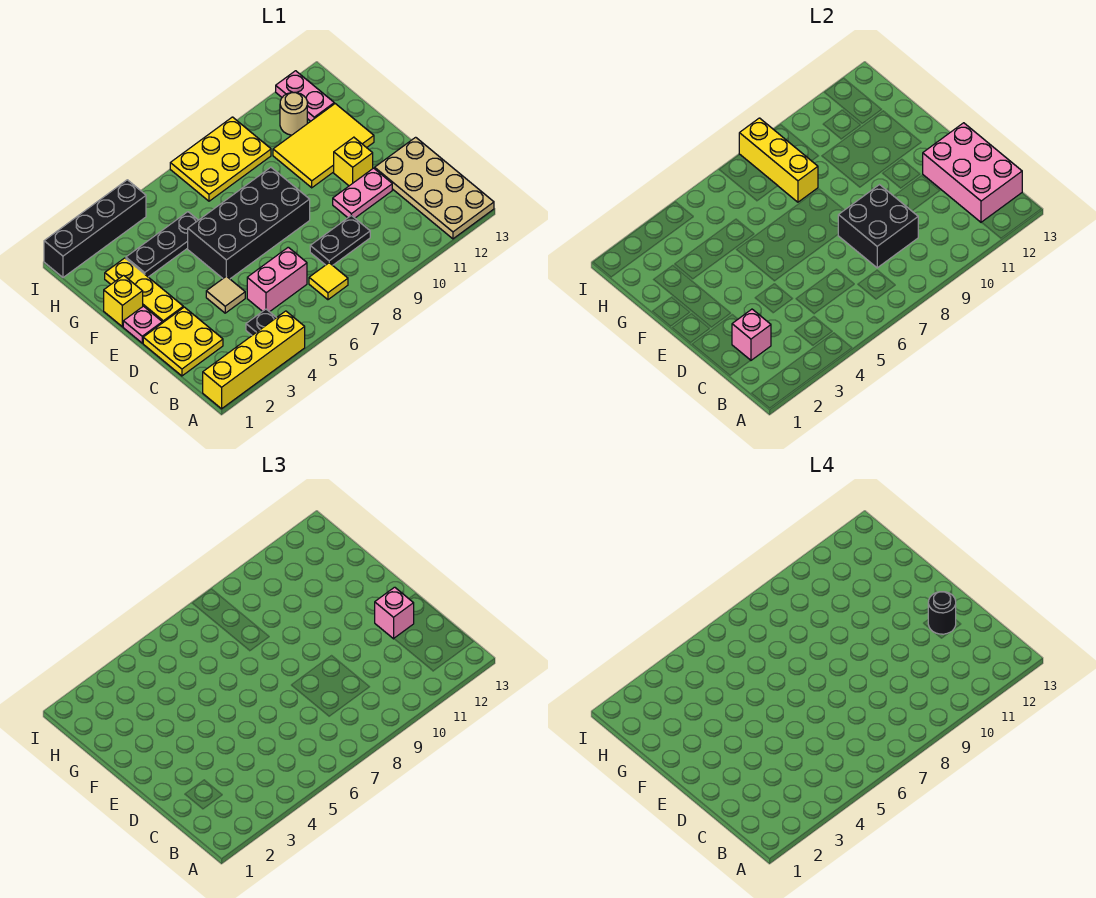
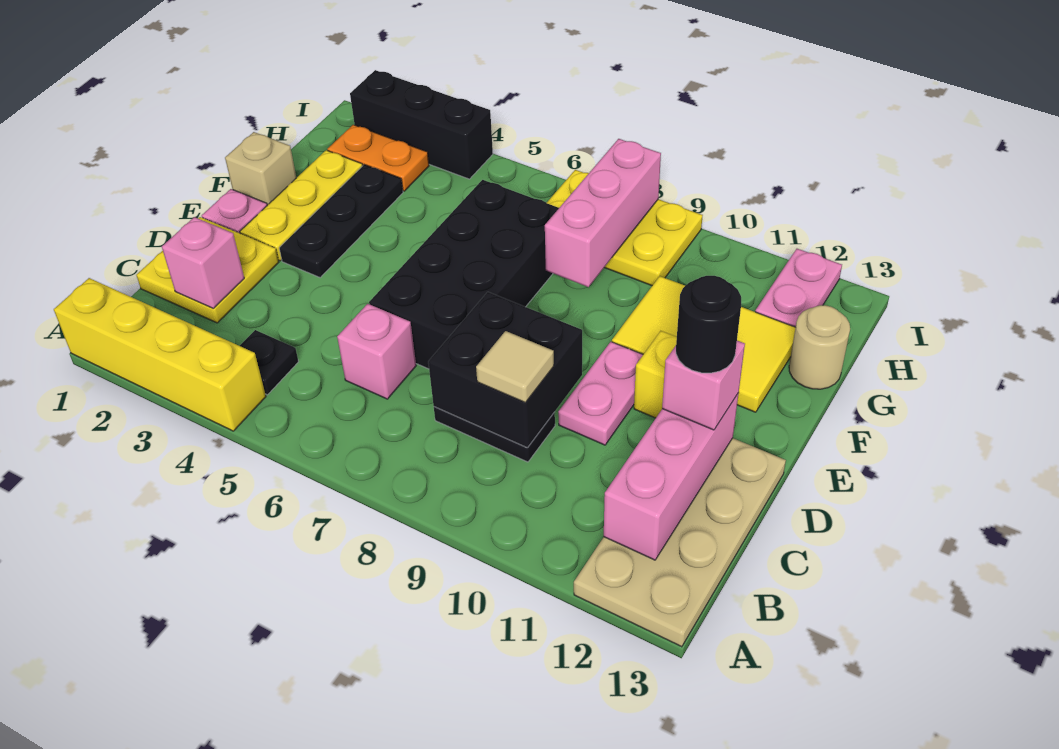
yellow tile B7 level 1 -> none
pink brick B12:D13 level 2 -> pink brick B12:D12 level 2
pink brick C5:C6 level 1 -> pink brick C6 level 1
tan tile D4 level 1 -> tan tile C9 level 3
pink plate D10:D11 level 1 -> pink plate D10:E10 level 1
black brick E5:F8 level 1 -> black brick D6:G7 level 1
yellow brick F1 level 1 -> tan brick F1 level 1
black plate G3:G5 level 1 -> black plate E3:G3 level 1
yellow brick G8:I8 level 2 -> pink brick G8:I8 level 2
none -> orange plate H2:H3 level 1
tan round brick H11 level 1 -> tan round brick G13 level 1
black brick I1:I4 level 1 -> black brick I2:I4 level 1

